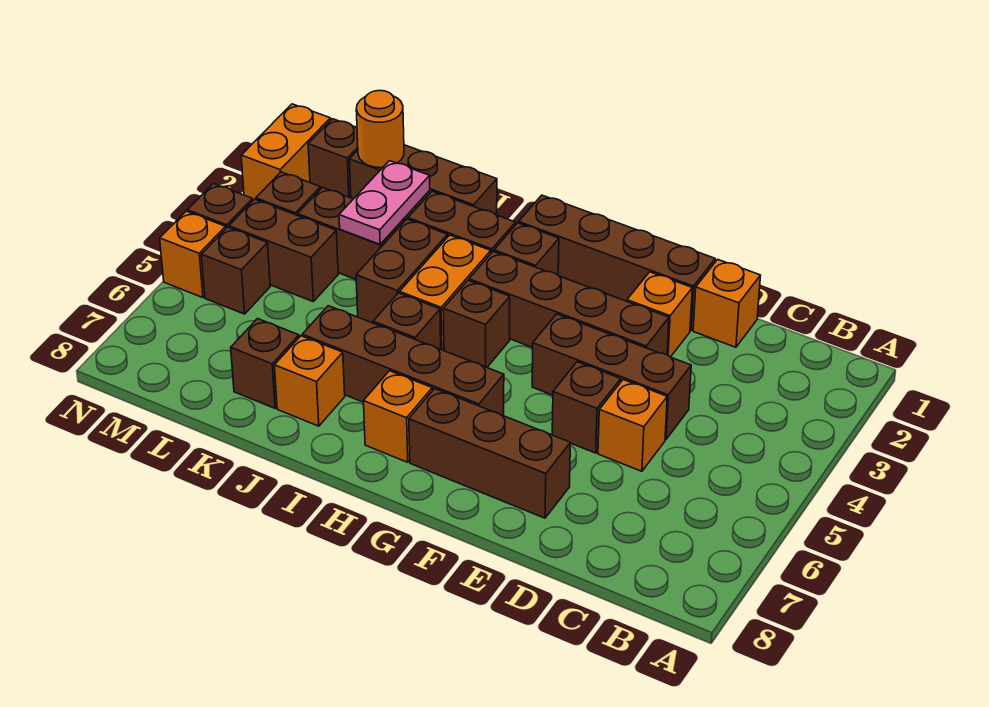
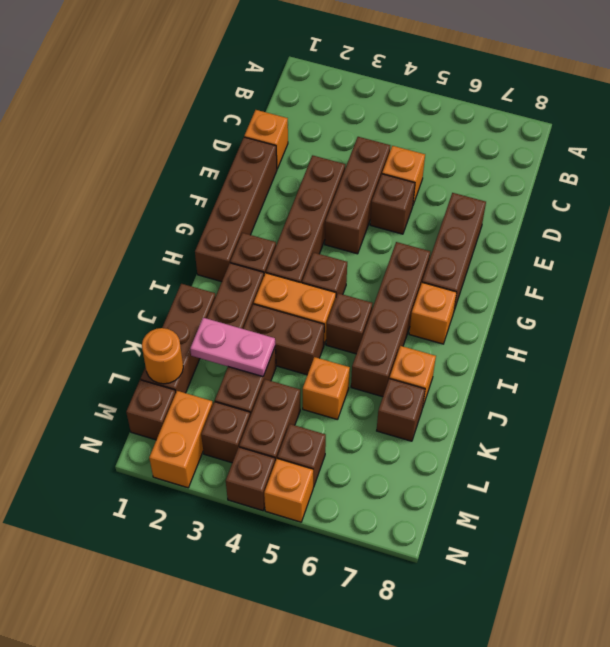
orange brick E2 level 1 -> orange brick K5 level 1
orange brick N1:N2 level 1 -> orange brick M2:N2 level 1

